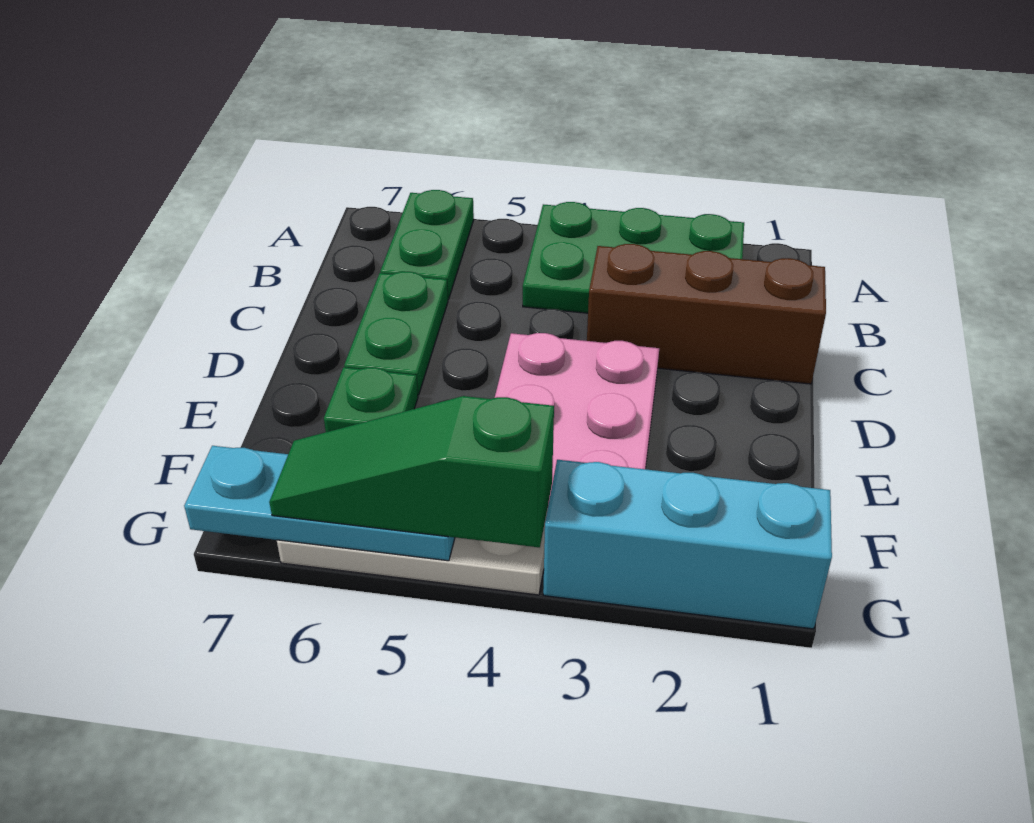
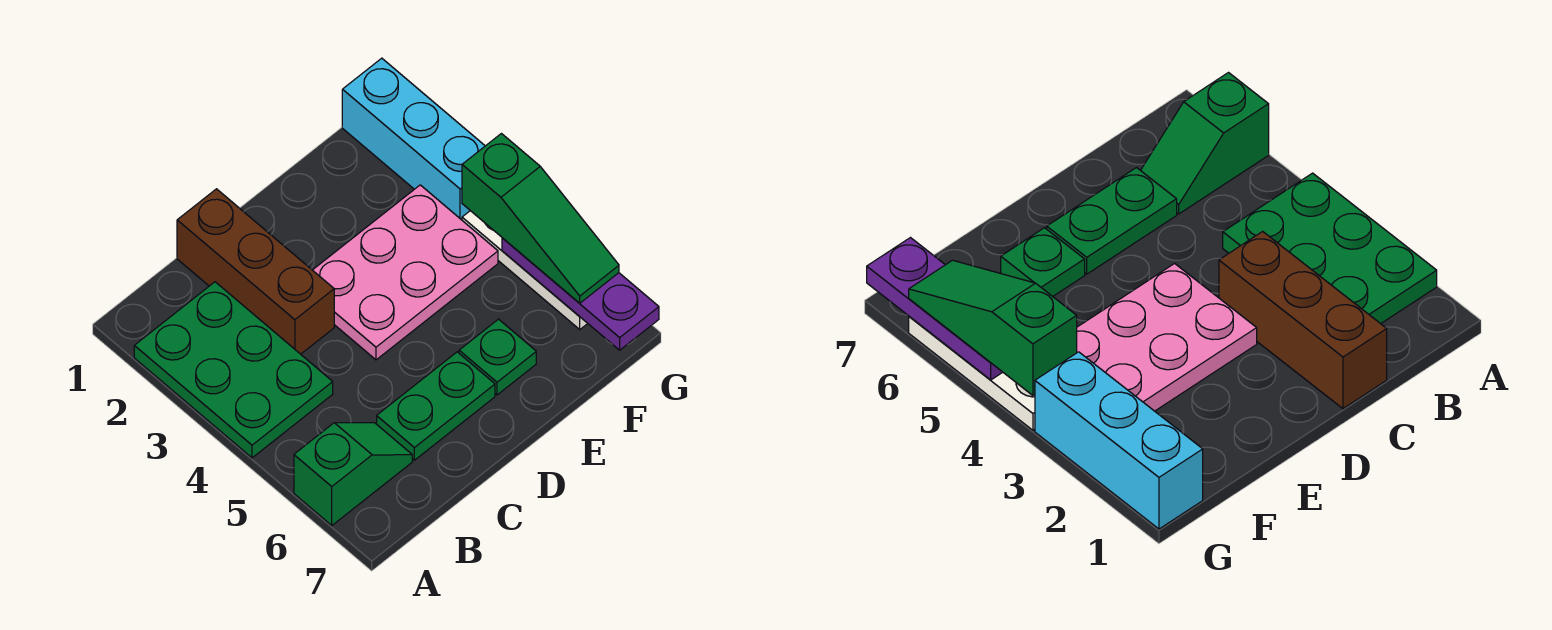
green plate A6:B6 level 1 -> green slope A6:B6 level 1 top A
cyan plate G5:G7 level 2 -> purple plate G5:G7 level 2

